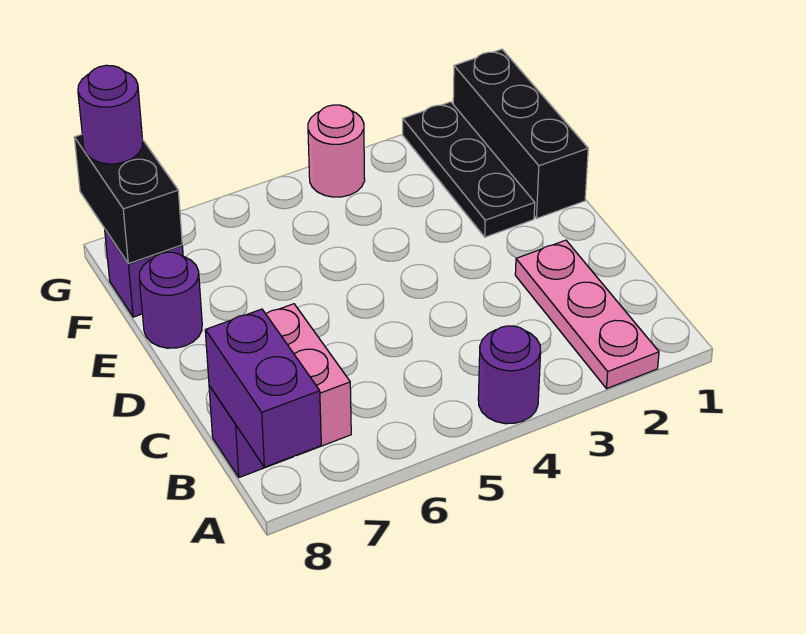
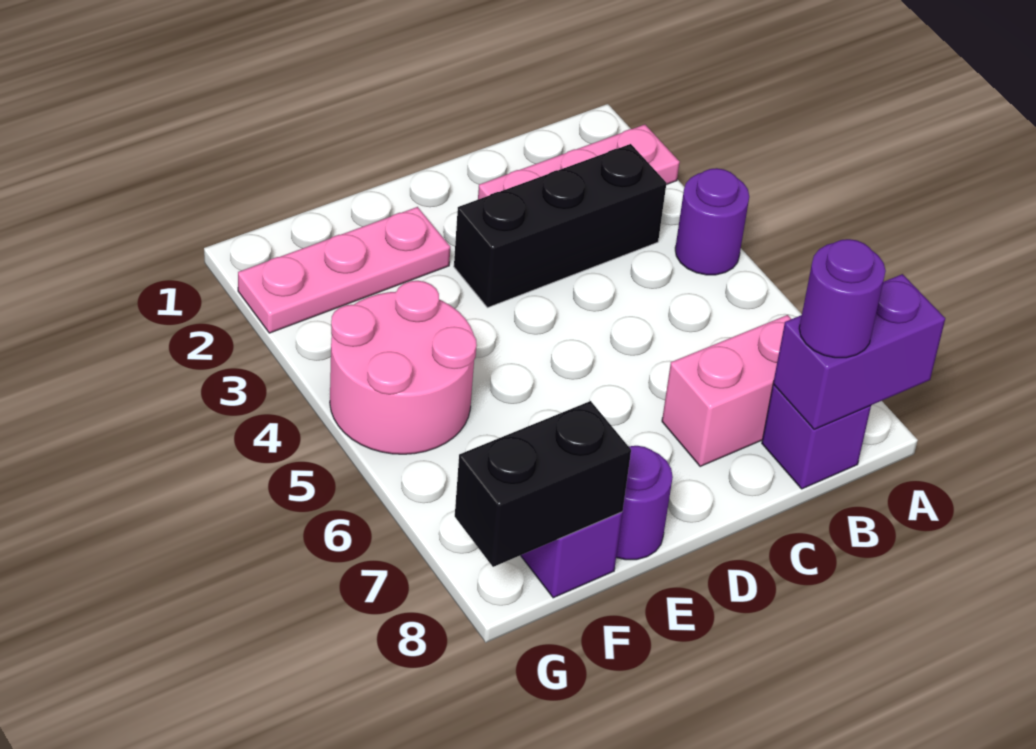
black brick E1:G1 level 1 -> black brick B3:D3 level 1
black plate E2:G2 level 1 -> pink plate E2:G2 level 1
pink round brick G4 level 1 -> pink round brick F4:G5 level 1
purple round brick G8 level 3 -> purple round brick B8 level 3

